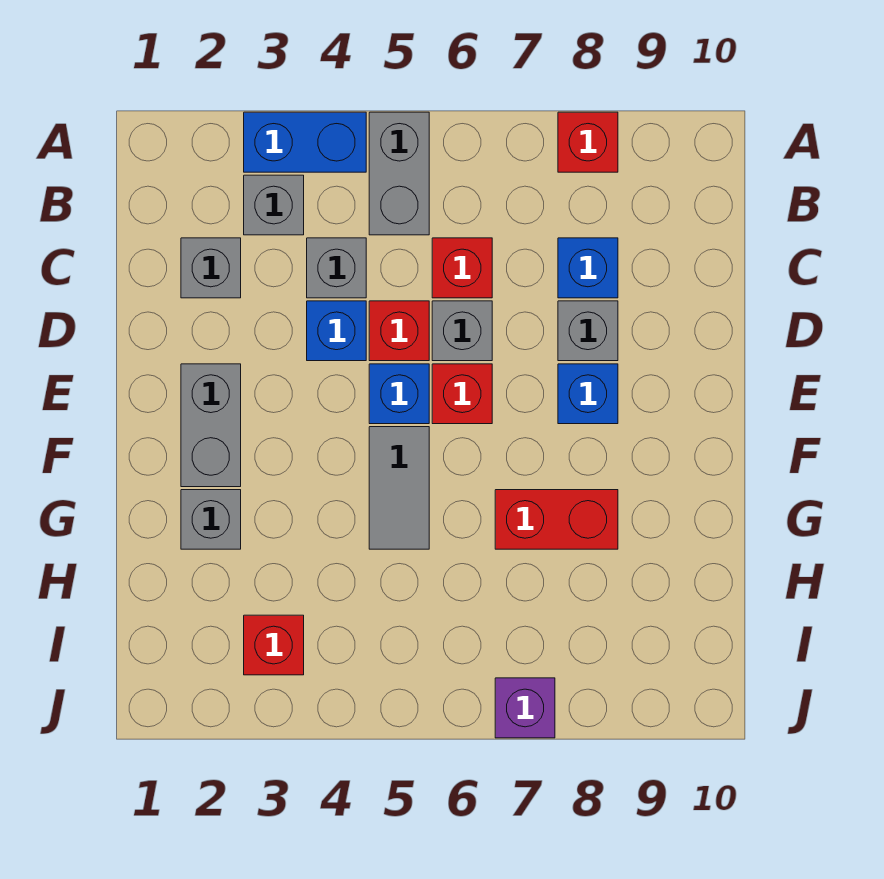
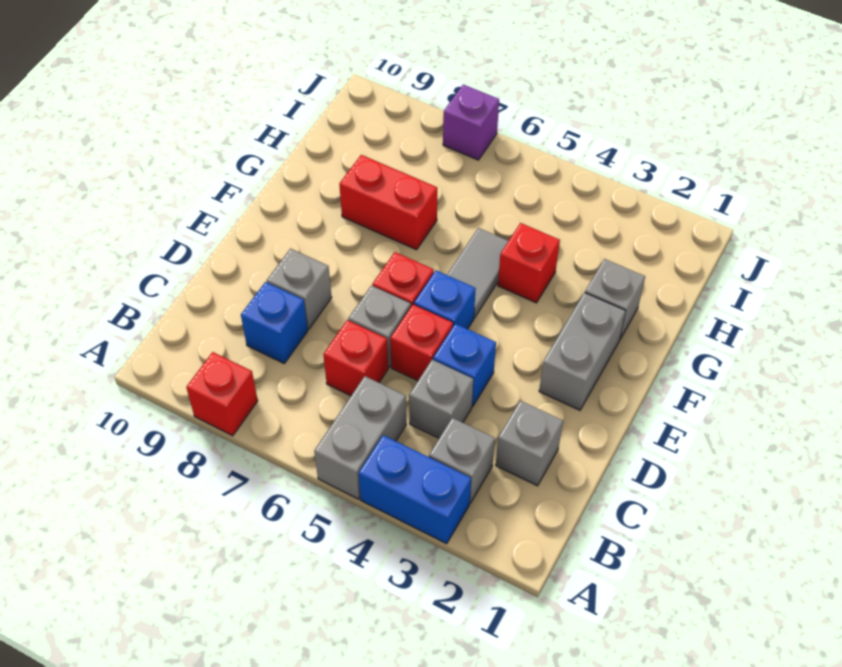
blue brick E8 level 1 -> none
red brick I3 level 1 -> red brick G4 level 1

